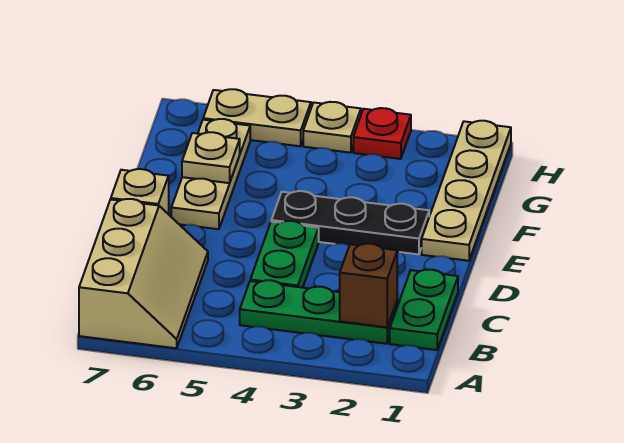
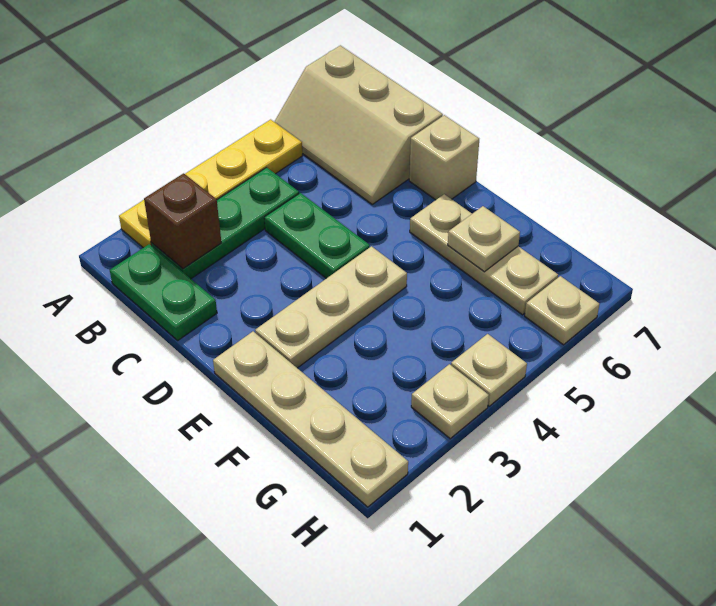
none -> yellow plate A2:A5 level 1
black plate E2:E4 level 1 -> tan plate E2:E4 level 1
red plate H3 level 1 -> tan plate H3 level 1
tan plate H5:H6 level 1 -> tan plate H6 level 1

